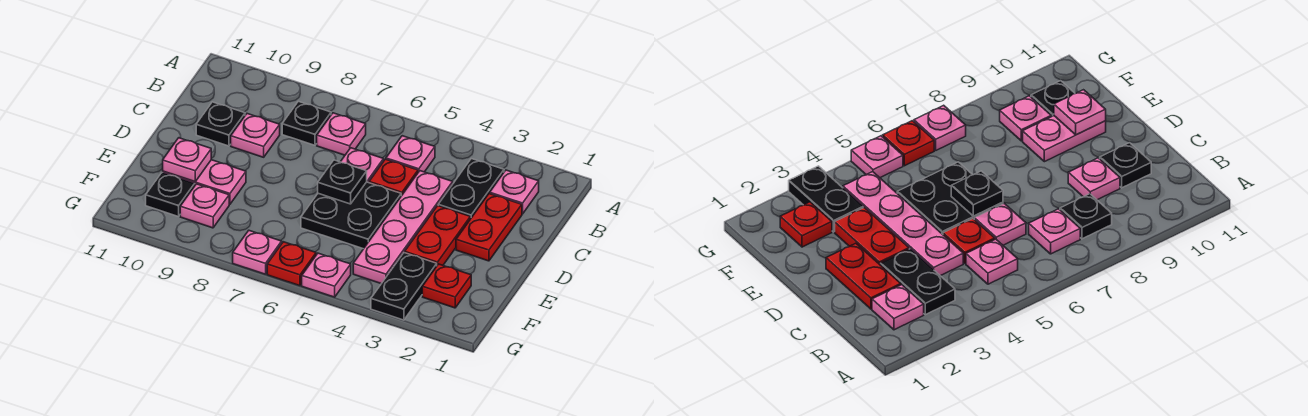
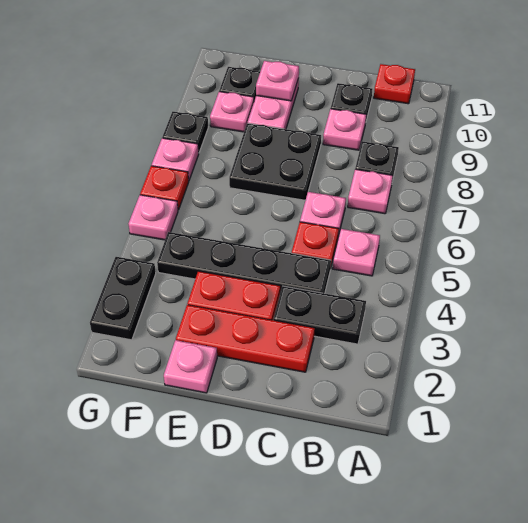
pink plate B2 level 1 -> pink plate E1 level 1
red plate C2:D2 level 1 -> red plate C2:E2 level 1
pink plate C4:F4 level 1 -> black plate C4:F4 level 1
black plate D5:E6 level 1 -> black plate D7:E8 level 1
black plate D6 level 2 -> black plate G8 level 1
red plate F2 level 1 -> red plate B11 level 1
black plate F3:G3 level 1 -> black plate G2:G3 level 1

